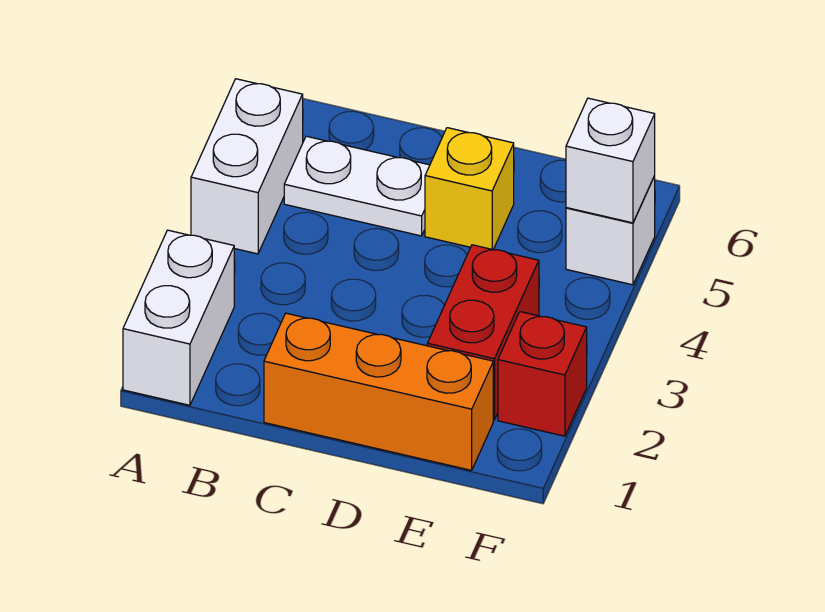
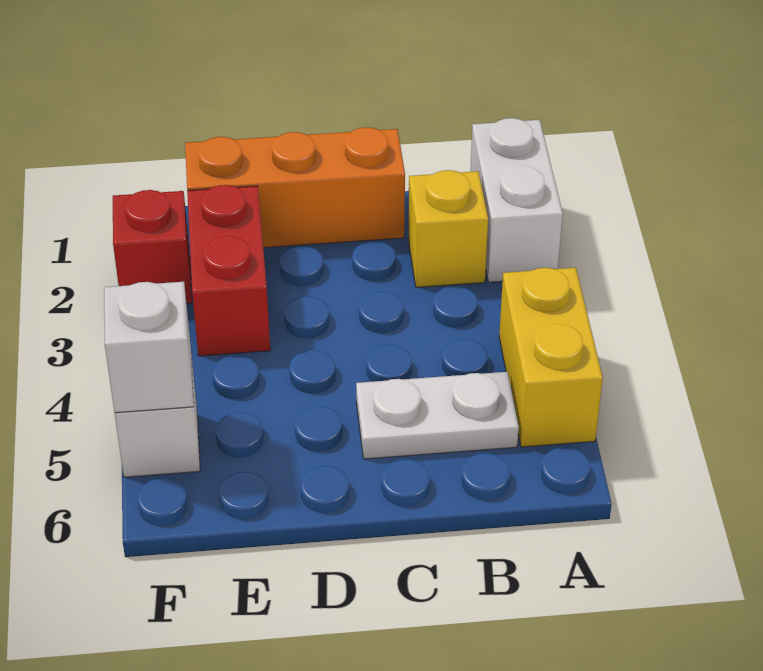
white brick A4:A5 level 1 -> yellow brick A4:A5 level 1
yellow brick D5 level 1 -> yellow brick B2 level 1

